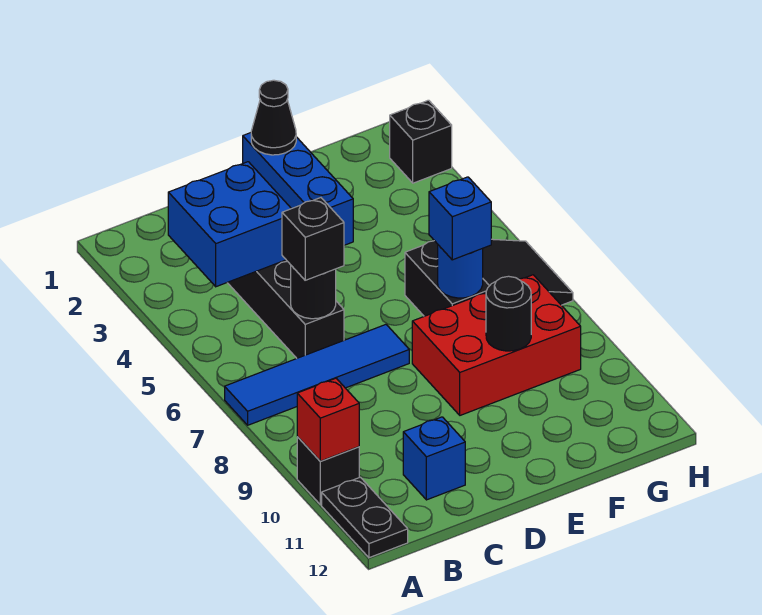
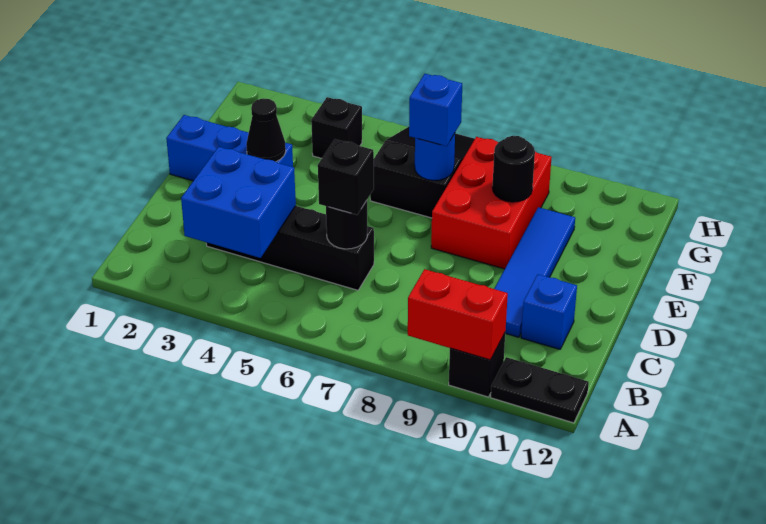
blue tile A7:D7 level 1 -> blue tile C10:F10 level 1
red brick A10 level 2 -> red brick A9:A10 level 2
black cone E1 level 2 -> black cone E3 level 2
black brick H2 level 1 -> black brick G4 level 1

